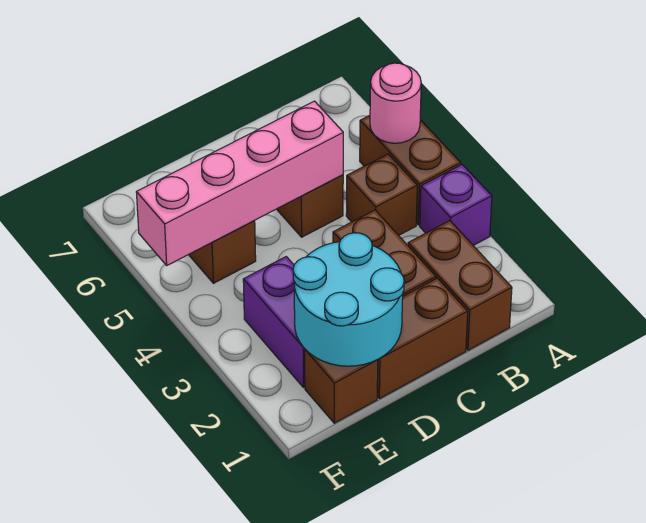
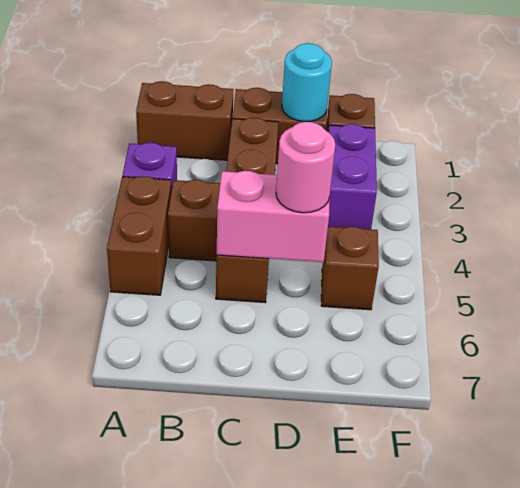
pink round brick A5 level 2 -> pink round brick D5 level 3
brown brick B1:B2 level 1 -> brown brick A1:B1 level 1
pink brick C5:F5 level 2 -> pink brick C5:D5 level 2
cyan round brick D1:E2 level 2 -> cyan round brick D1 level 2

